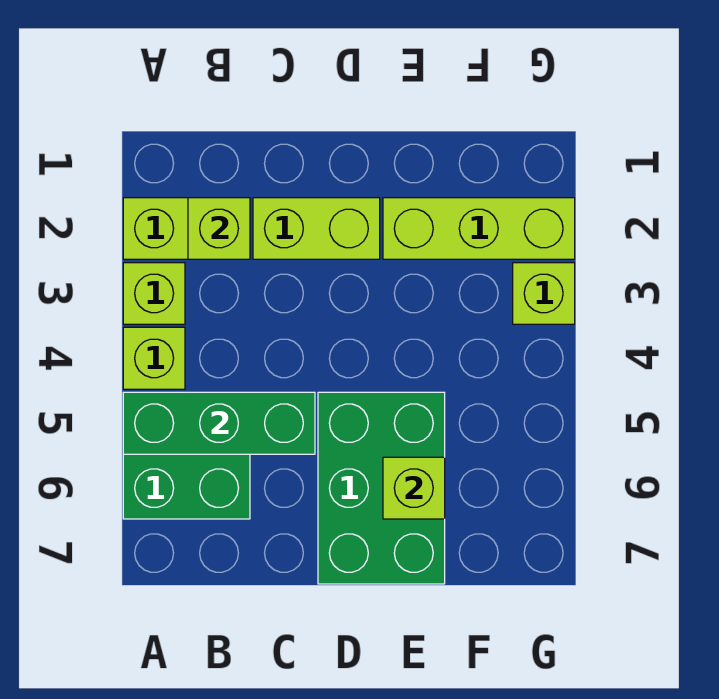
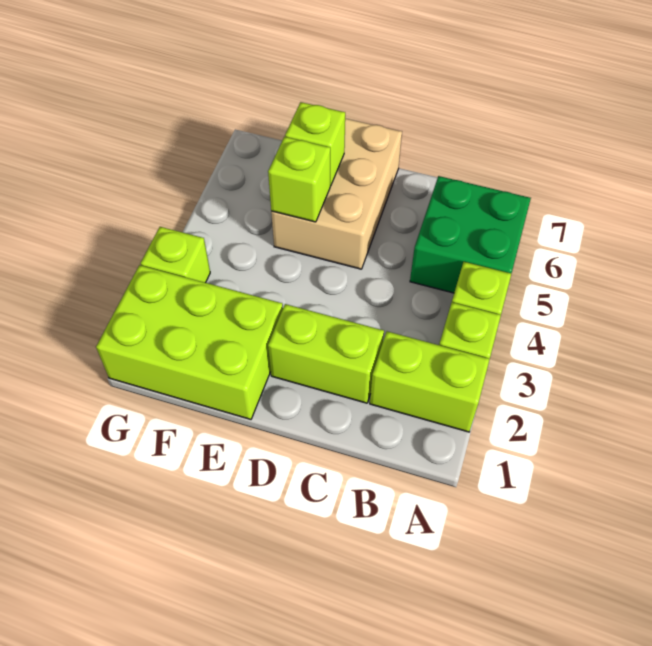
green brick A5:C5 level 2 -> none
lime brick B2 level 2 -> lime brick E5 level 2
green brick D5:E7 level 1 -> tan brick D5:E7 level 1
lime brick E2:G2 level 1 -> lime brick E1:G2 level 1

